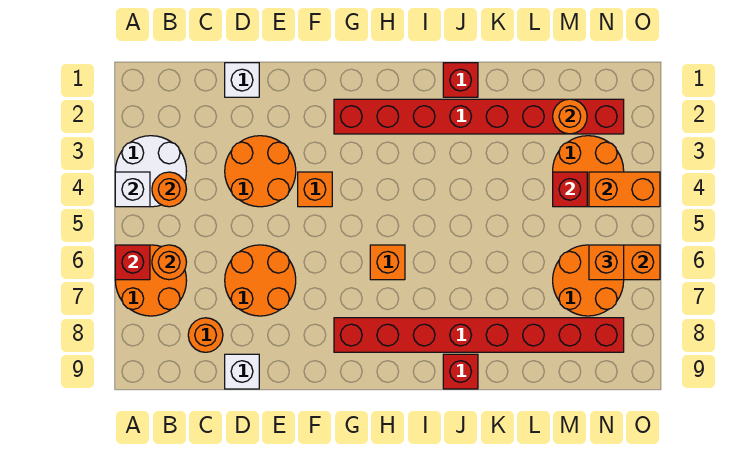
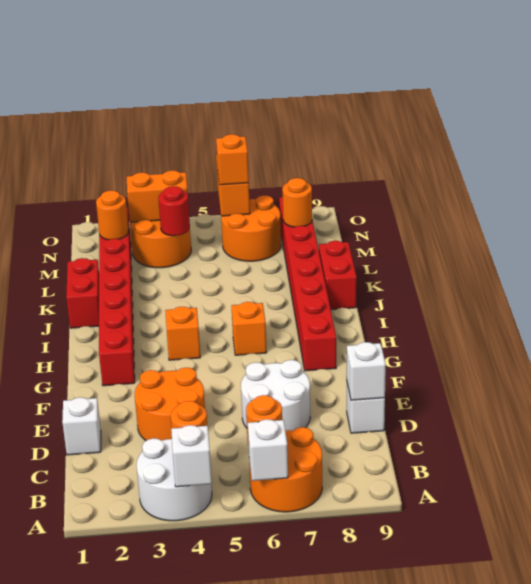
red brick A6 level 2 -> white brick A6 level 2
orange round brick C8 level 1 -> orange round brick M8 level 2
orange round brick D6:E7 level 1 -> white round brick D6:E7 level 1
none -> white brick D9 level 2
orange brick F4 level 1 -> orange brick H4 level 1
red brick J1 level 1 -> red brick J1:K1 level 1
red brick J9 level 1 -> red brick J9:K9 level 1
red brick M4 level 2 -> red round brick M4 level 2
orange brick N4:O4 level 2 -> orange brick N3:N4 level 2

